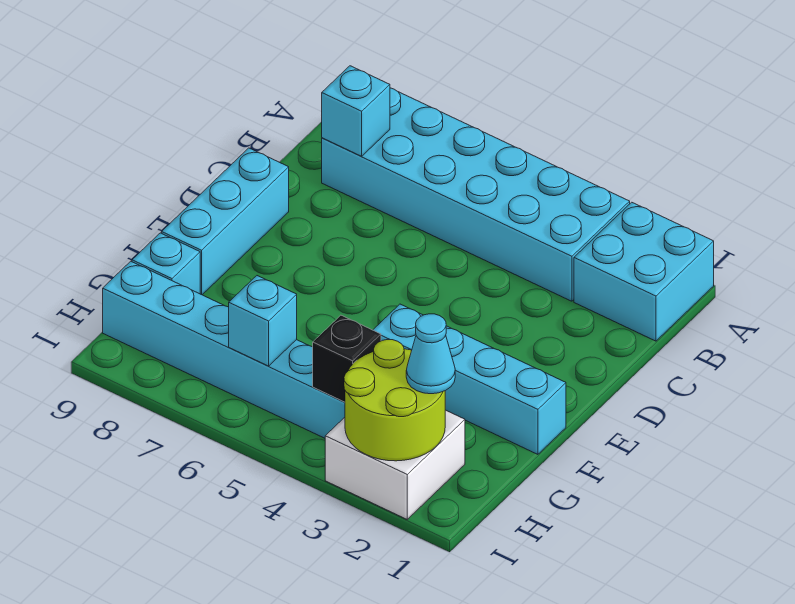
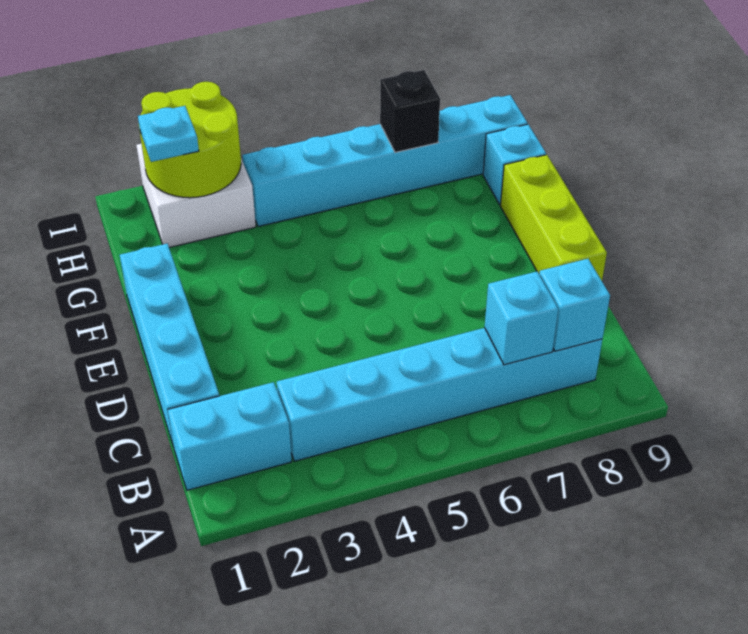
cyan brick A1:B2 level 1 -> cyan brick B1:B2 level 1
cyan brick A3:B8 level 1 -> cyan brick B3:B8 level 1
cyan brick D9:F9 level 1 -> lime brick D9:F9 level 1
cyan brick F1:F4 level 1 -> cyan brick C1:F1 level 1
cyan cone H2 level 3 -> cyan plate H2 level 3
black brick H4 level 2 -> black brick H7 level 2
cyan brick H6 level 2 -> cyan brick B7 level 2

